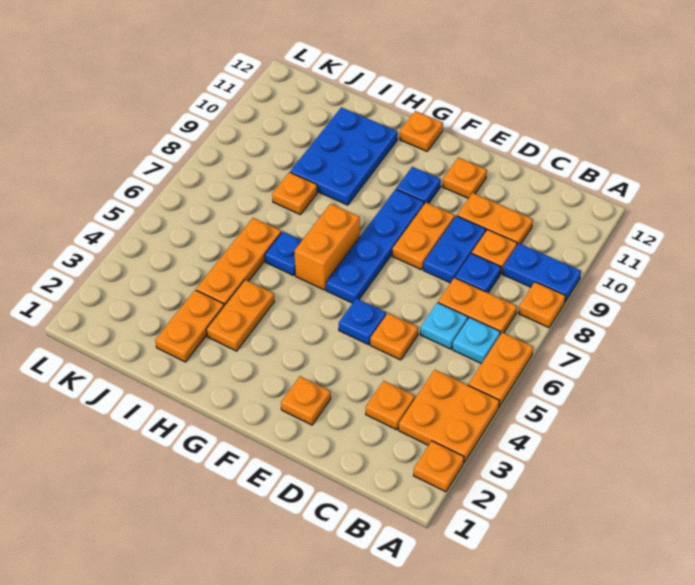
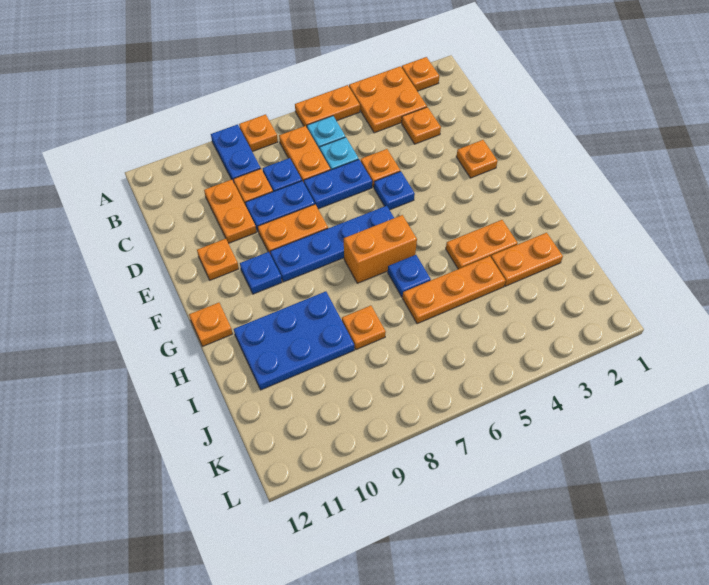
none -> blue plate D6:D7 level 1

